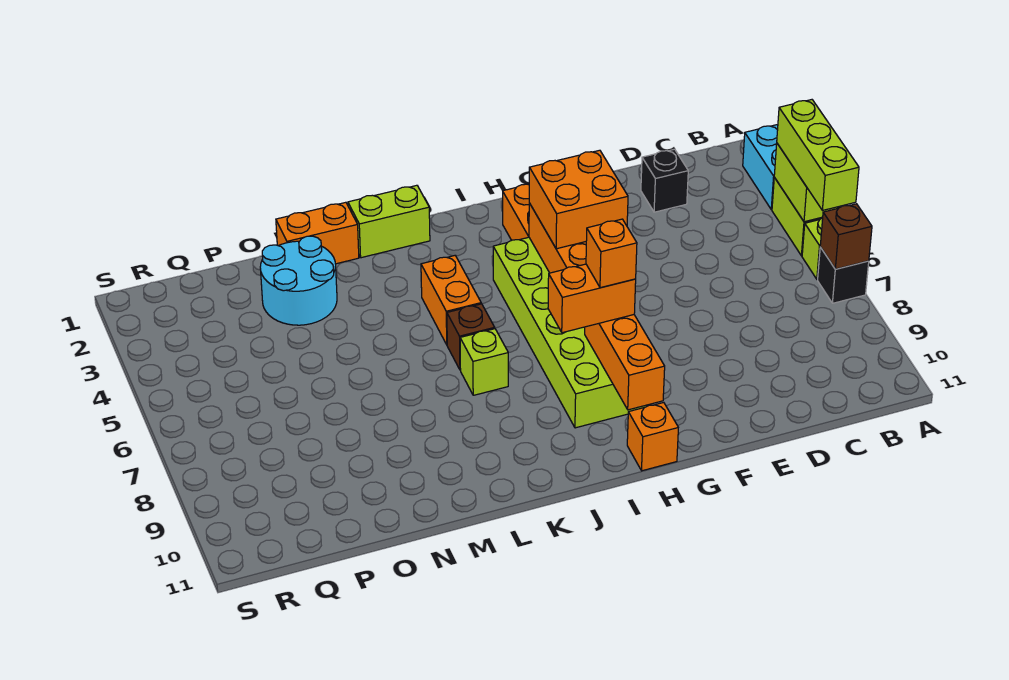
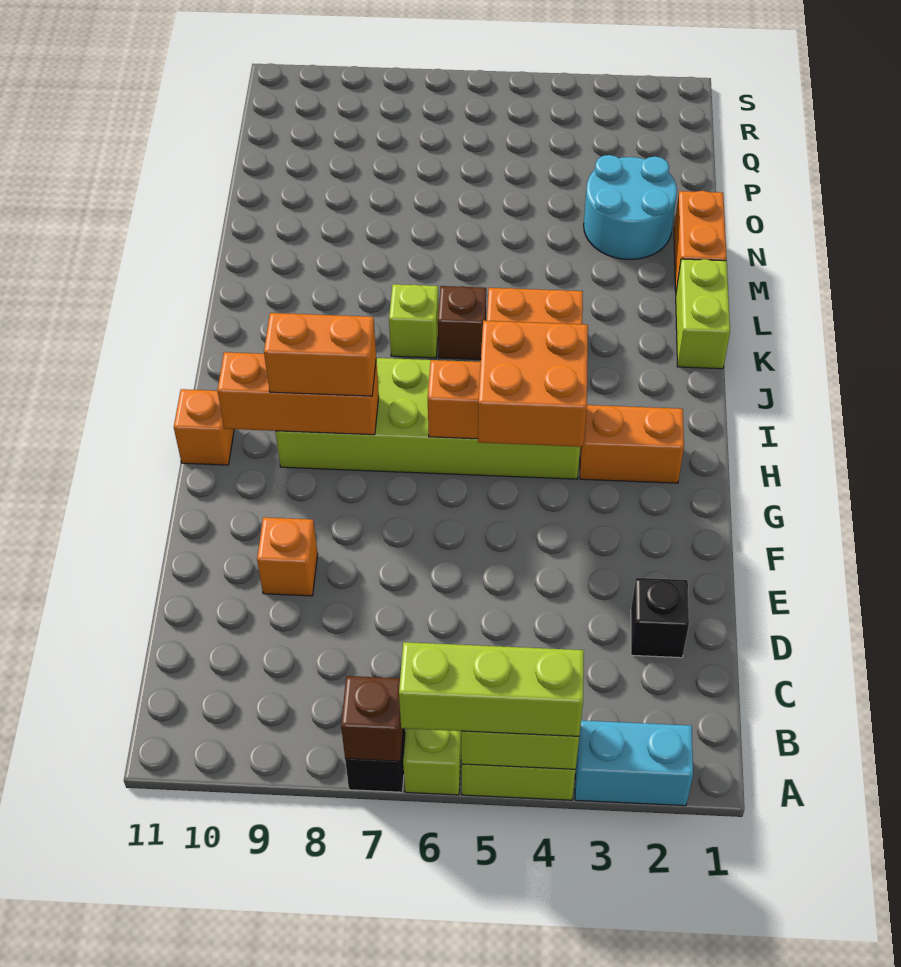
orange brick H8:I8 level 3 -> orange brick H8:H9 level 3
orange brick H8 level 4 -> orange brick E9 level 1

